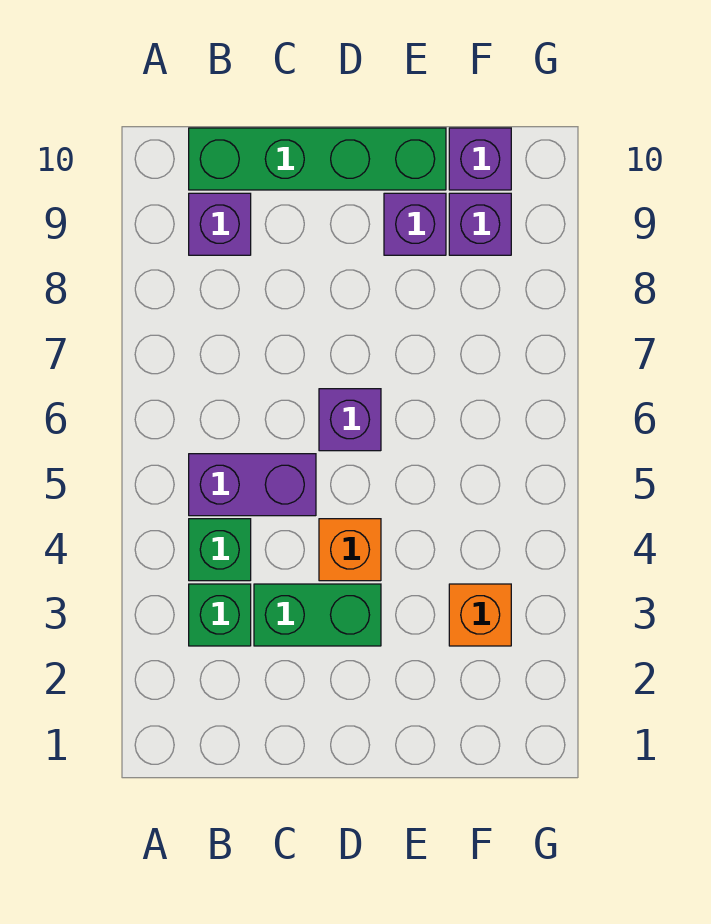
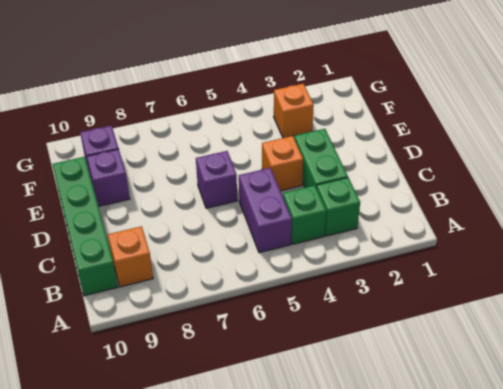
purple brick B9 level 1 -> orange brick B9 level 1
purple brick F10 level 1 -> none

